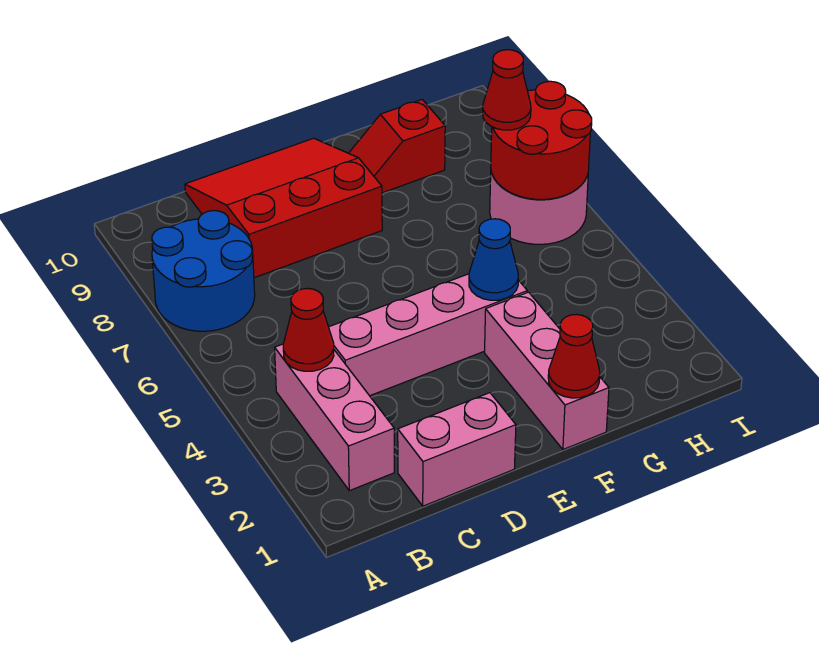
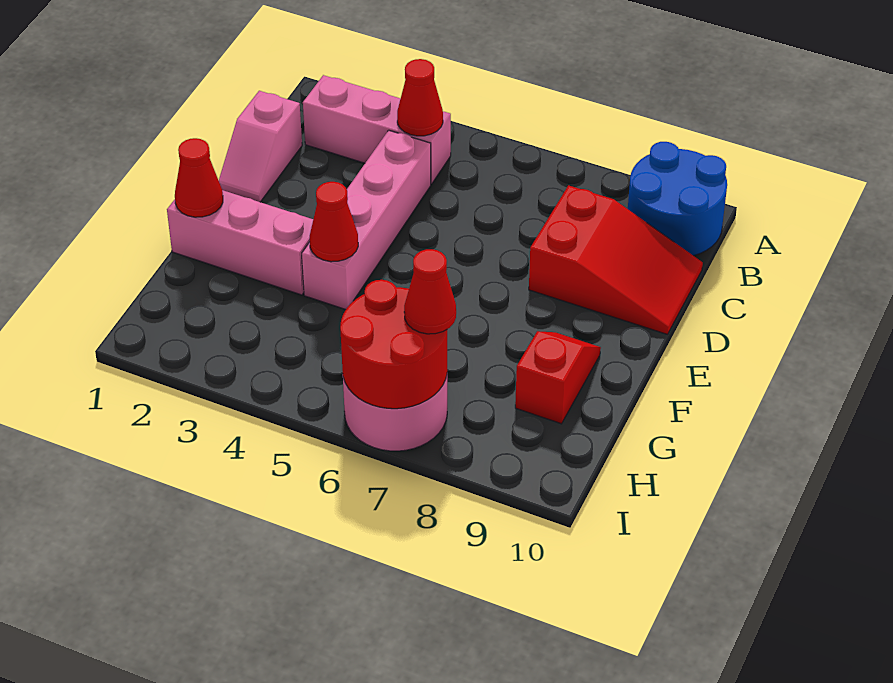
blue round brick A7:B8 level 1 -> blue round brick A9:B10 level 1
pink brick C1:D1 level 1 -> pink slope C1:D1 level 1 top C
red slope C8:E10 level 1 top 8 -> red slope C8:D10 level 1 top 8
blue cone F4 level 2 -> red cone F4 level 2

